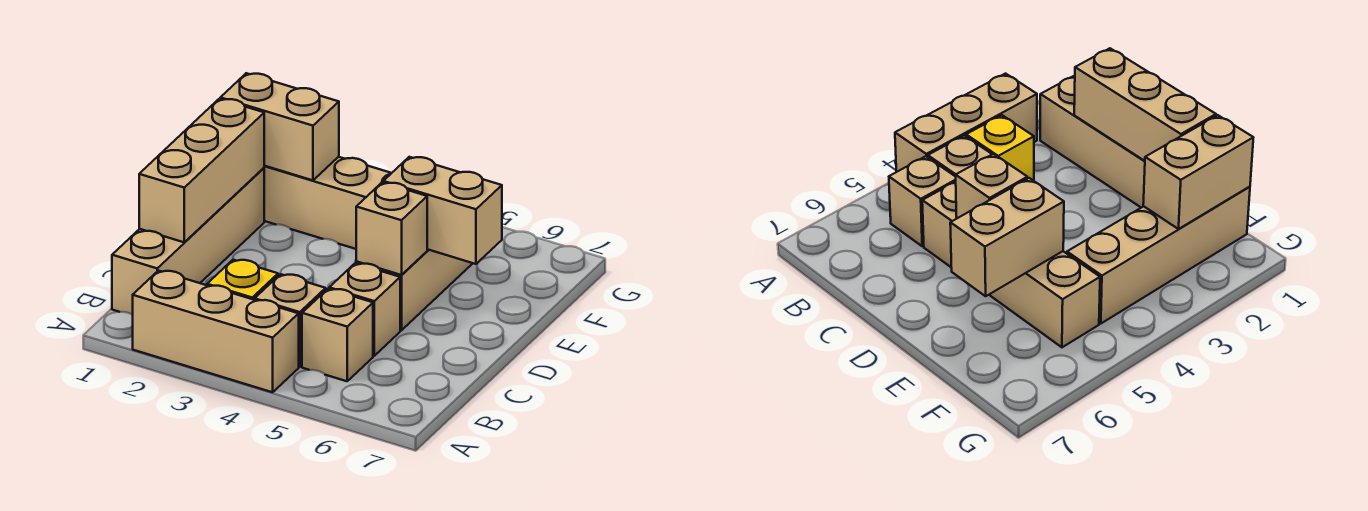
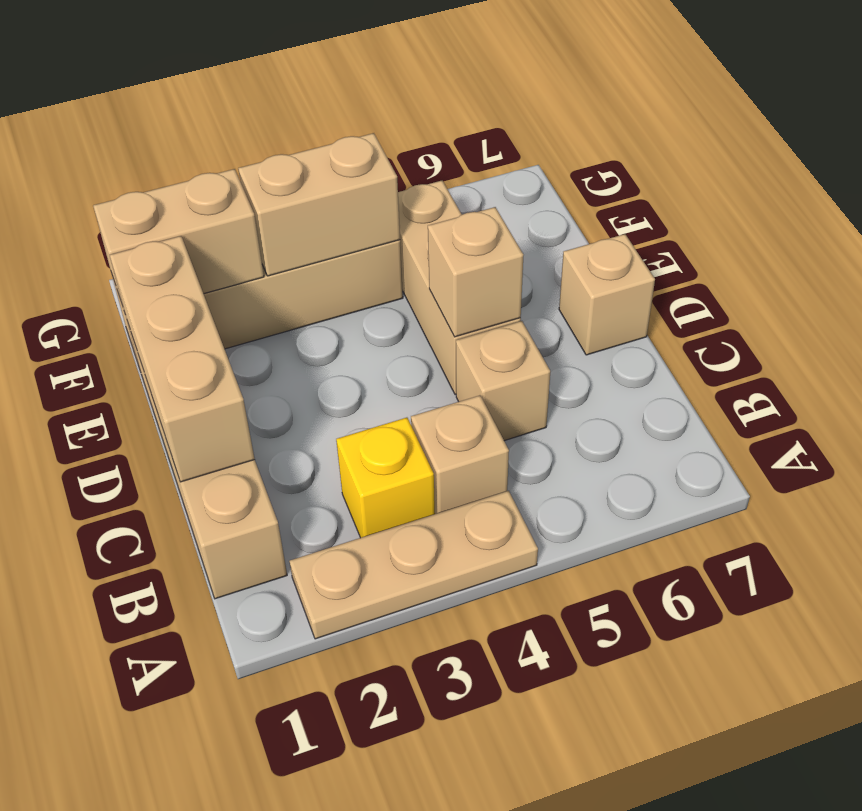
tan brick A2:A4 level 1 -> tan plate A2:A4 level 1
tan brick B5 level 1 -> tan brick D7 level 1
tan brick E5:E6 level 2 -> tan brick F3:F4 level 2

